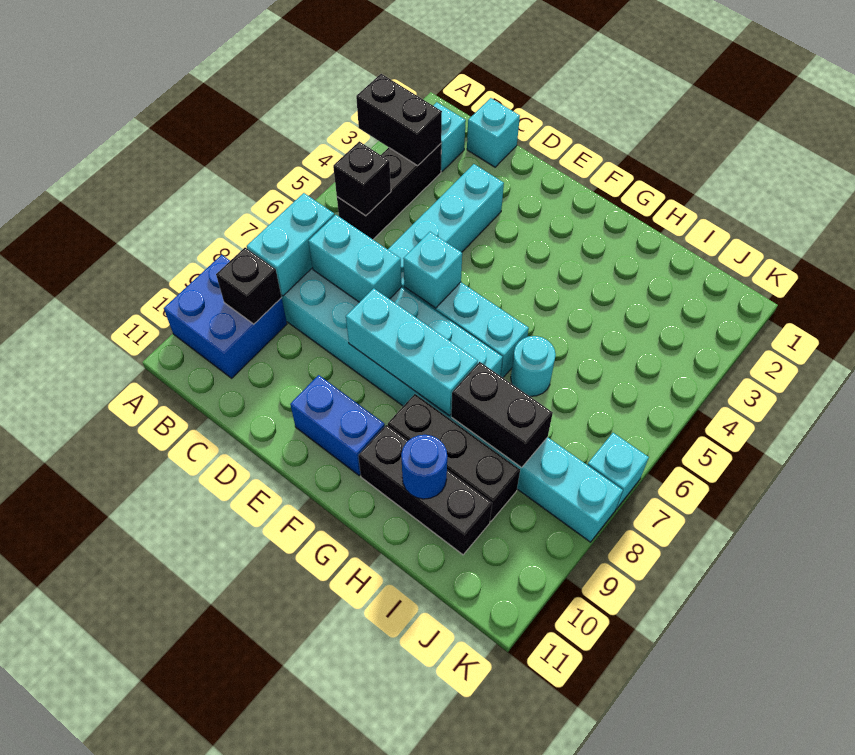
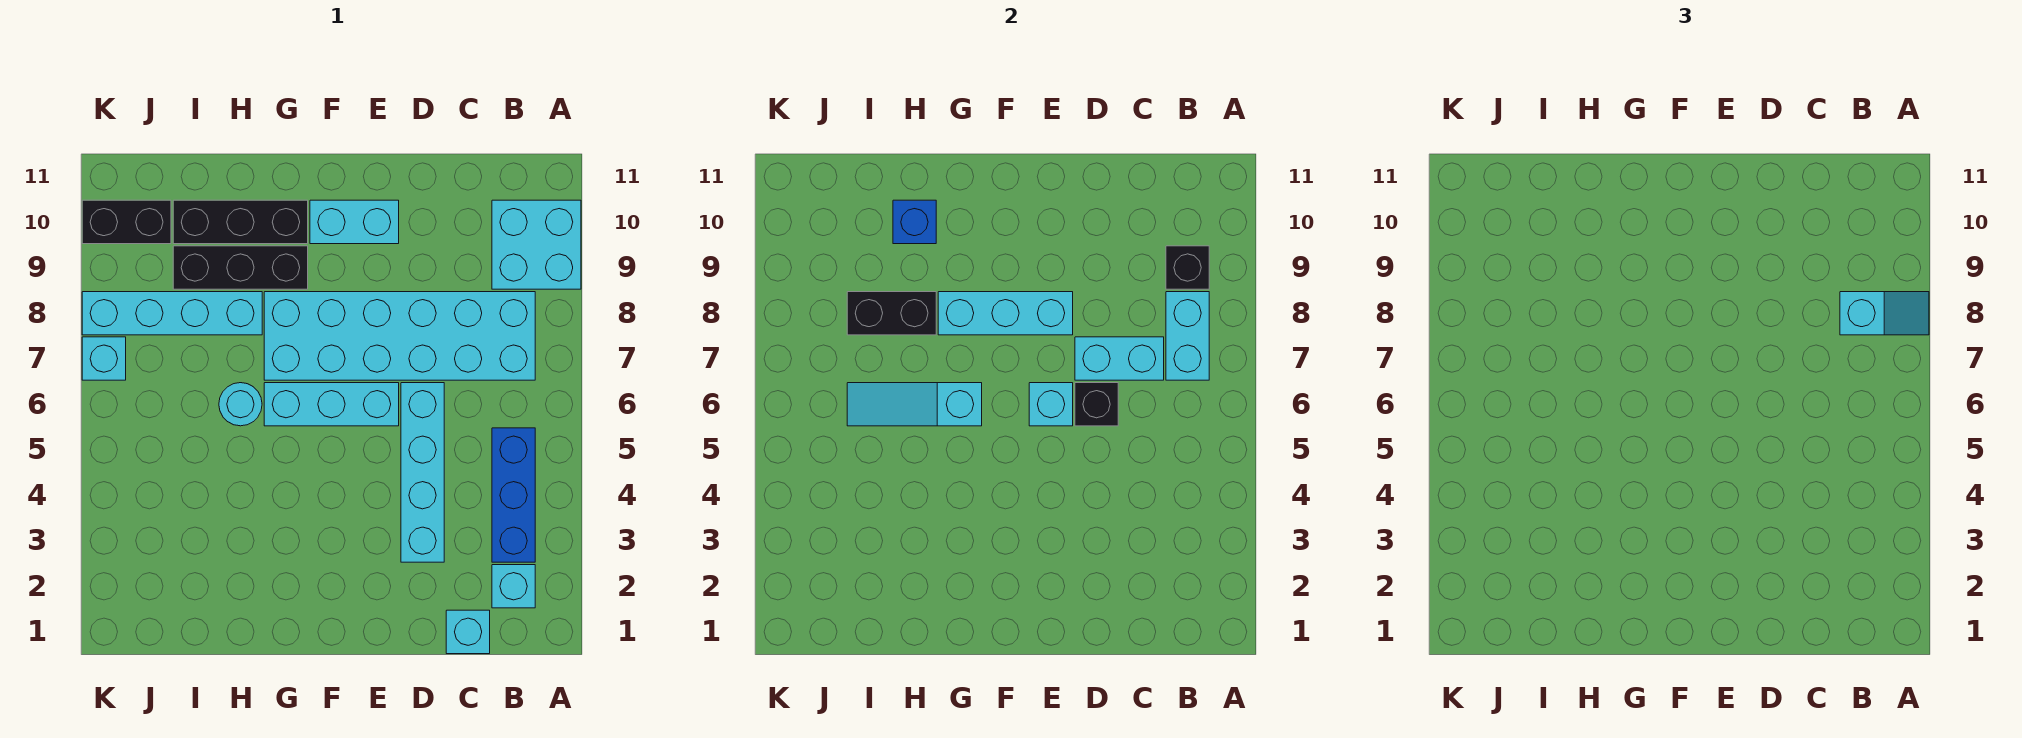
black brick A3:B3 level 2 -> black brick J10:K10 level 1
none -> cyan slope A8:B8 level 3 top B
blue brick A9:B10 level 1 -> cyan brick A9:B10 level 1
black brick B3:B5 level 1 -> blue brick B3:B5 level 1
black brick B5 level 2 -> black brick D6 level 2
blue brick E10:F10 level 1 -> cyan brick E10:F10 level 1
none -> cyan slope G6:I6 level 2 top G
blue round brick H10 level 2 -> blue brick H10 level 2

